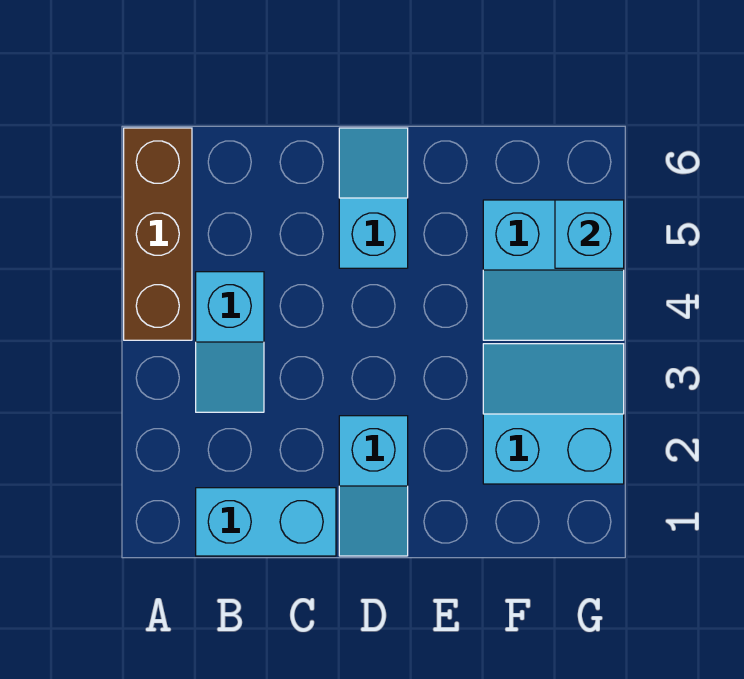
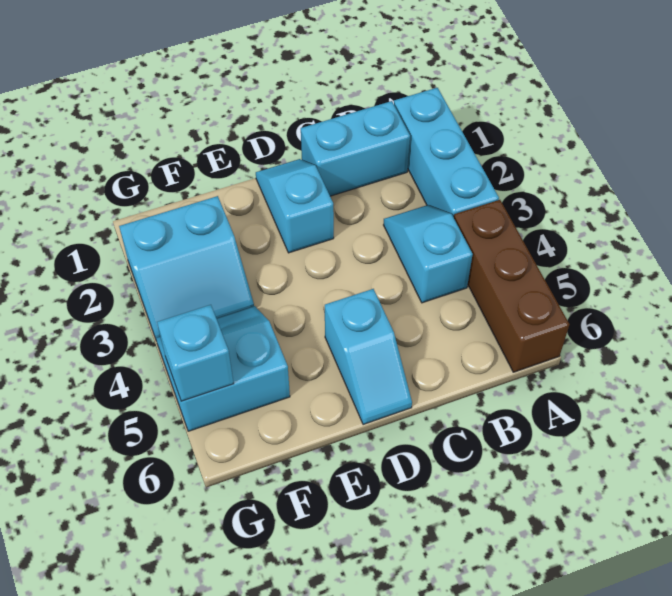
none -> cyan brick A1:A3 level 1

